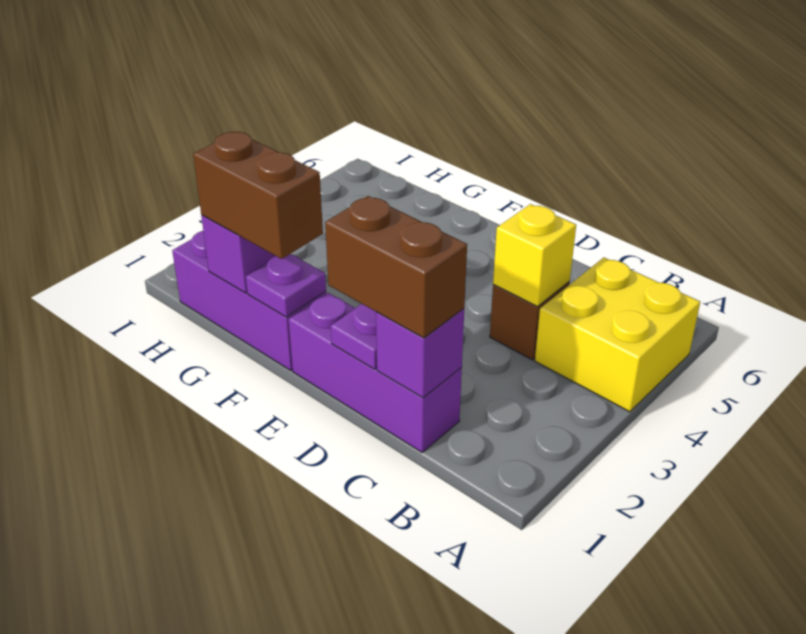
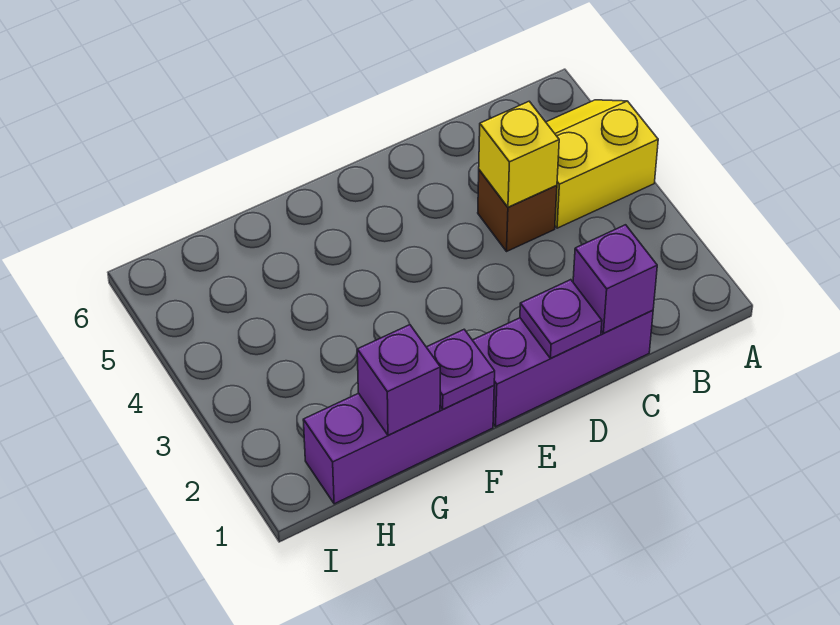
yellow brick A4:B5 level 1 -> yellow slope A4:B5 level 1 top 4
brown brick C1:D1 level 3 -> none
brown brick F1:G1 level 3 -> none

